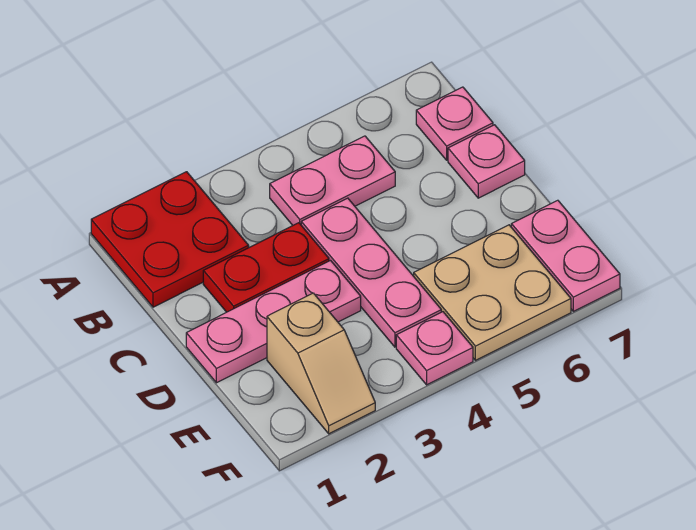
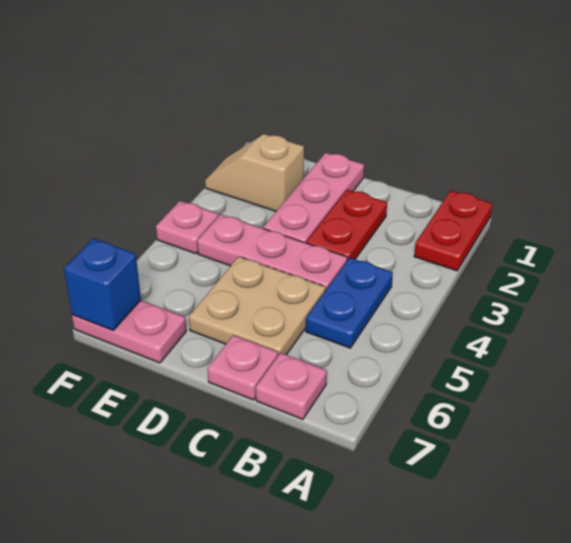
red plate A1:B2 level 1 -> red plate A1:A2 level 1
pink plate B4:B5 level 1 -> blue plate B4:B5 level 1
tan plate E5:F6 level 1 -> tan plate C5:D6 level 1
none -> blue brick F7 level 2

